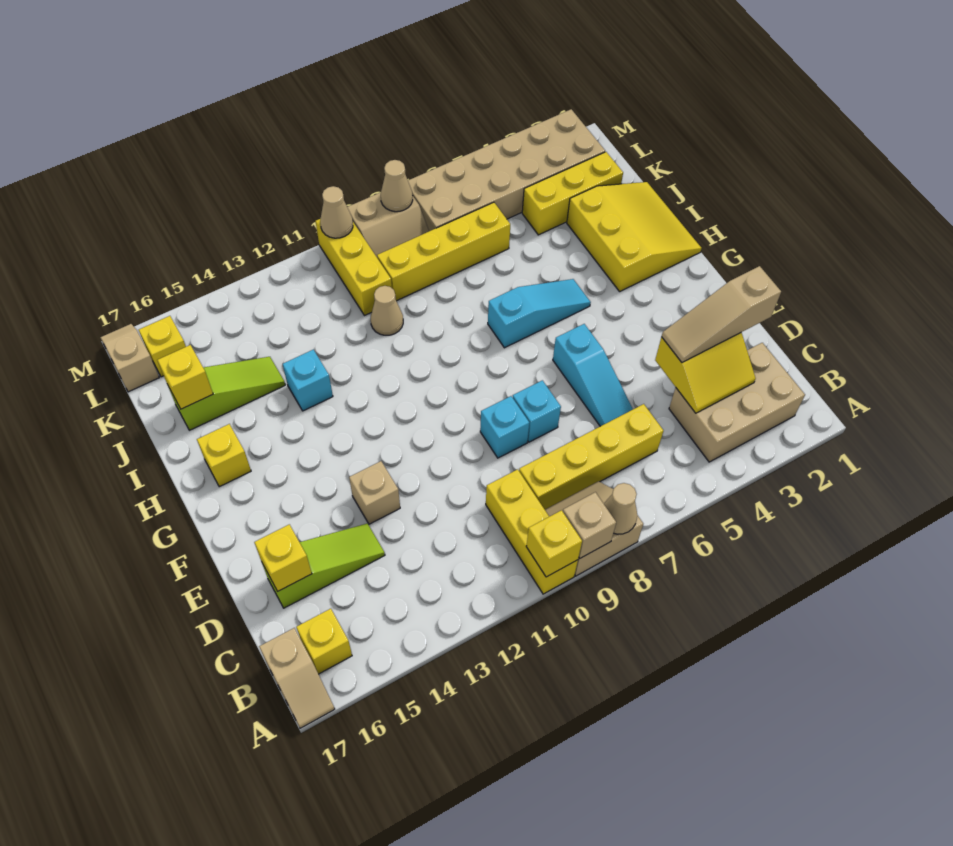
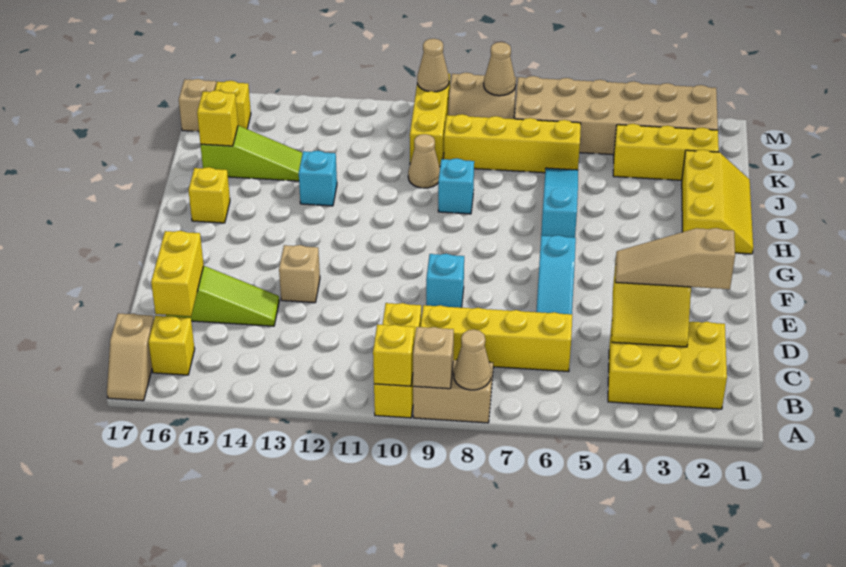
tan brick B2:C4 level 1 -> yellow brick B2:C4 level 1
yellow brick D16 level 2 -> yellow brick C16:D16 level 2
cyan brick E8 level 1 -> cyan brick I9 level 1
yellow slope H1:J3 level 1 top 3 -> yellow slope H1:J2 level 1 top 2
cyan slope H5:H7 level 1 top 7 -> cyan slope H6:J6 level 1 top H

